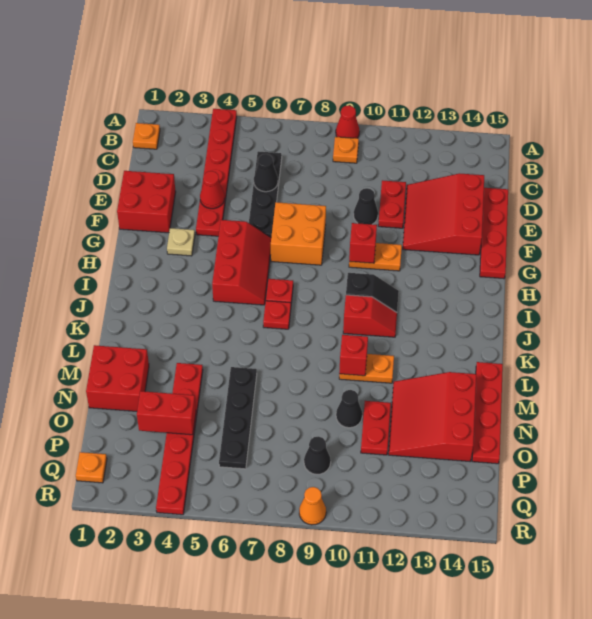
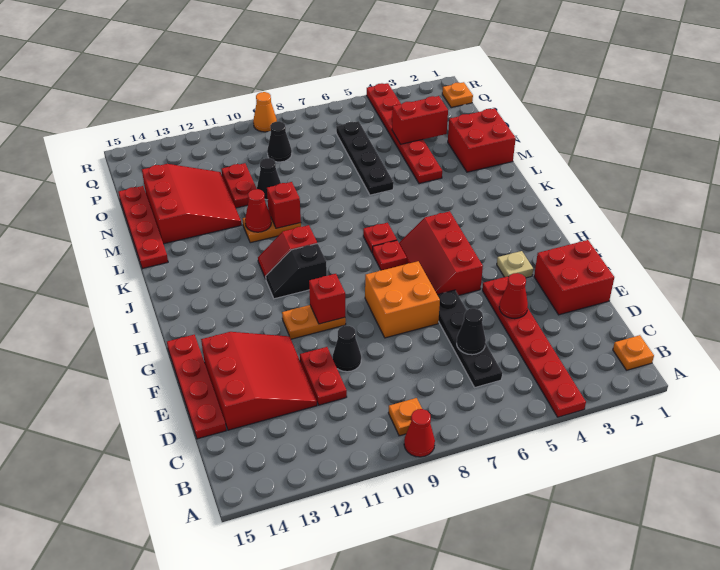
none -> red cone L11 level 2

